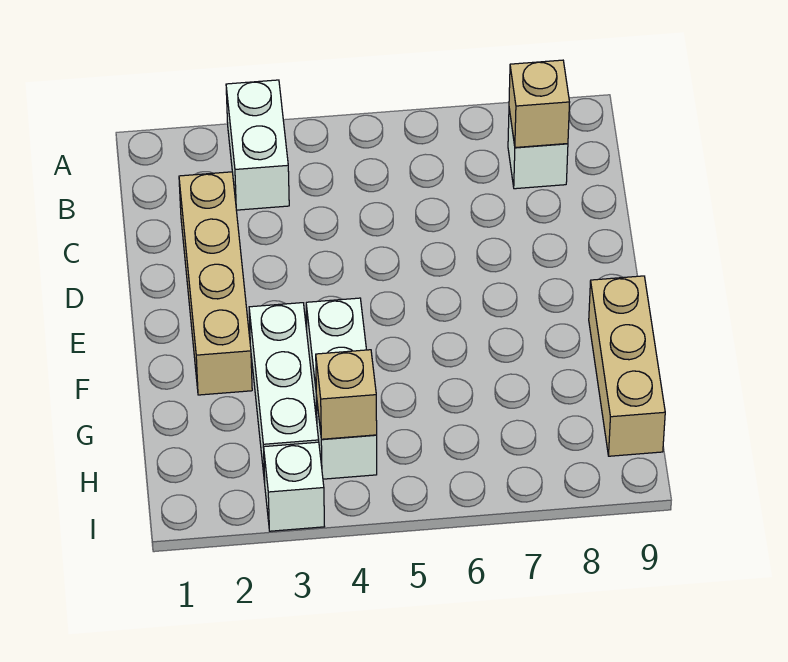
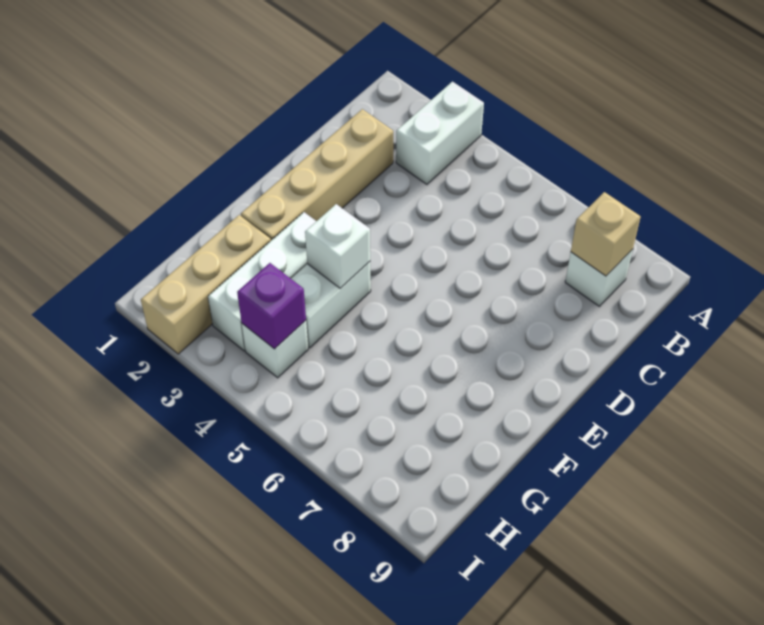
tan brick F9:H9 level 1 -> tan brick G2:I2 level 1
tan brick H4 level 2 -> purple brick H4 level 2
white brick I3 level 1 -> white brick F4 level 2

